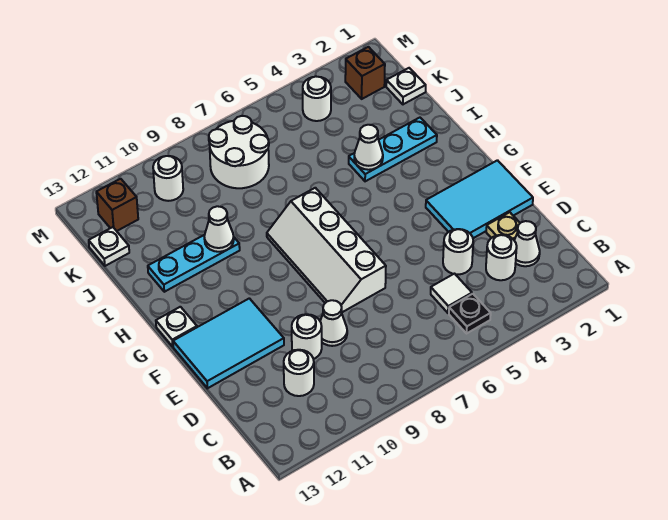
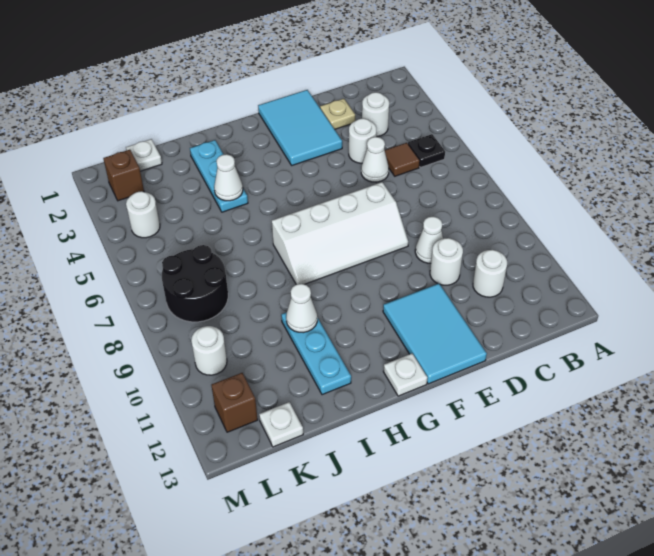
white cone C2 level 1 -> white cone D5 level 1
white tile C5 level 1 -> brown tile C5 level 1
white round brick K7:L8 level 1 -> black round brick K7:L8 level 1

